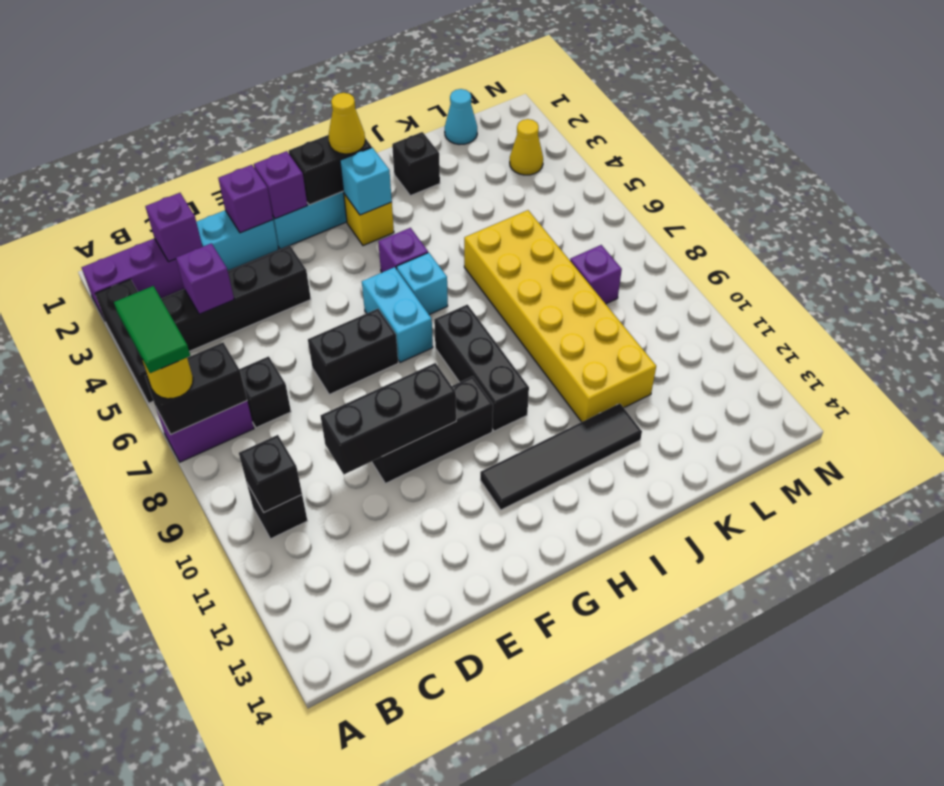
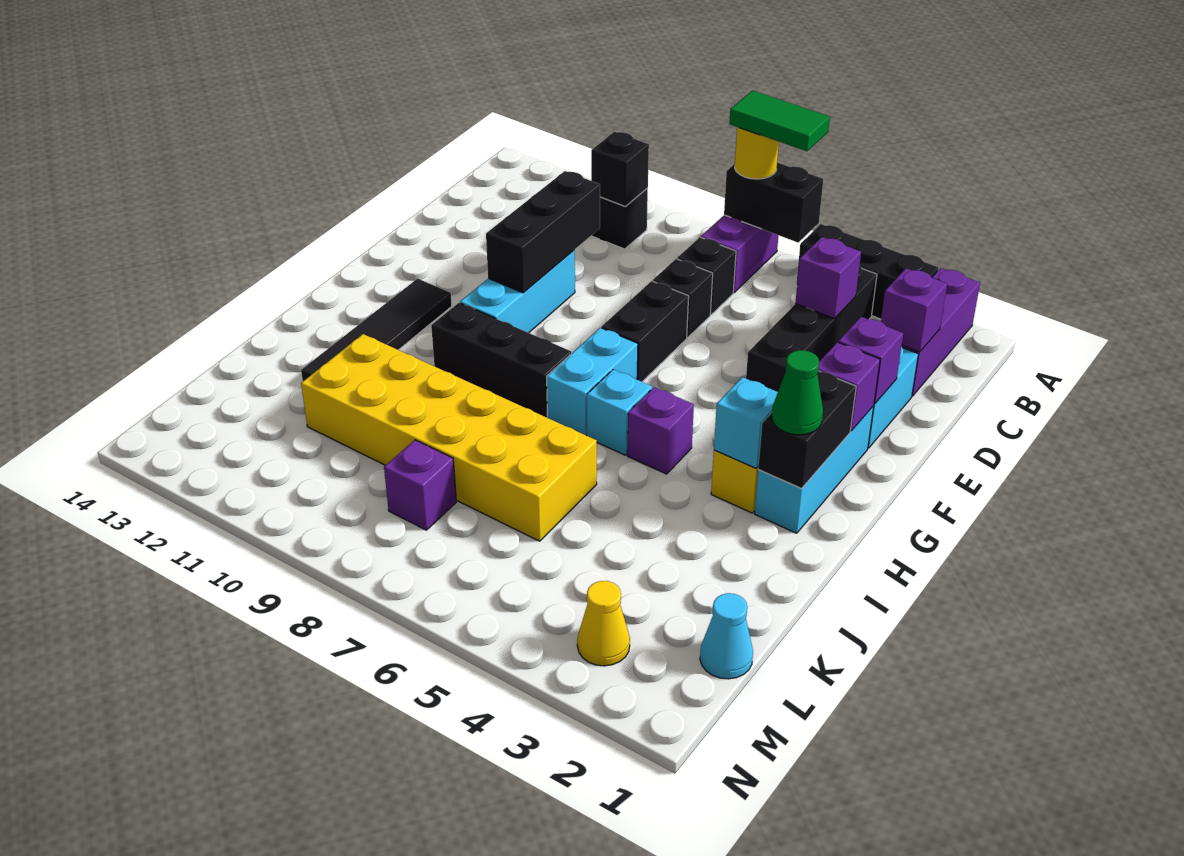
black brick A7:B7 level 2 -> black brick A6:A7 level 2
black brick E10:G10 level 1 -> cyan brick E10:G10 level 1
cyan brick G6:G7 level 1 -> cyan brick G7:H7 level 1
yellow cone H2 level 3 -> green cone H2 level 3
black brick J2 level 1 -> black brick D7 level 1

